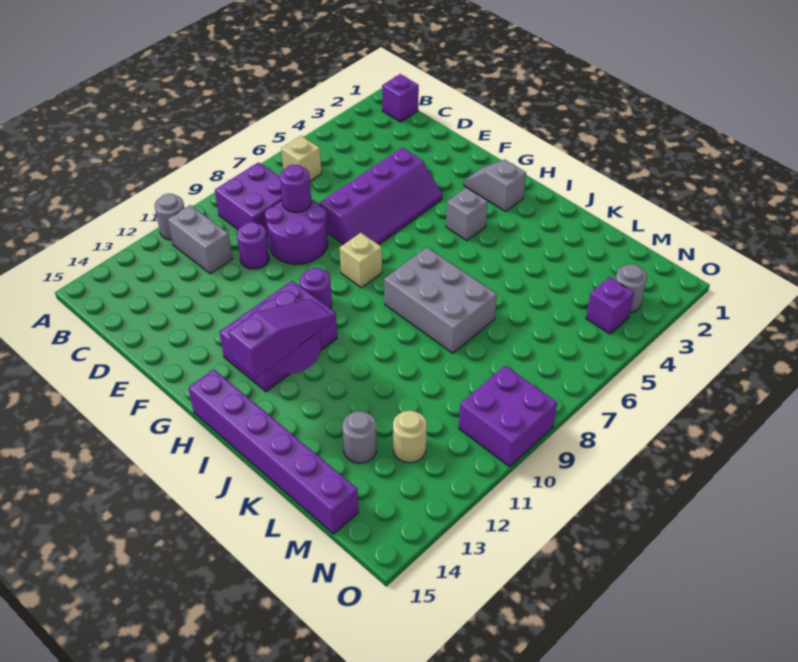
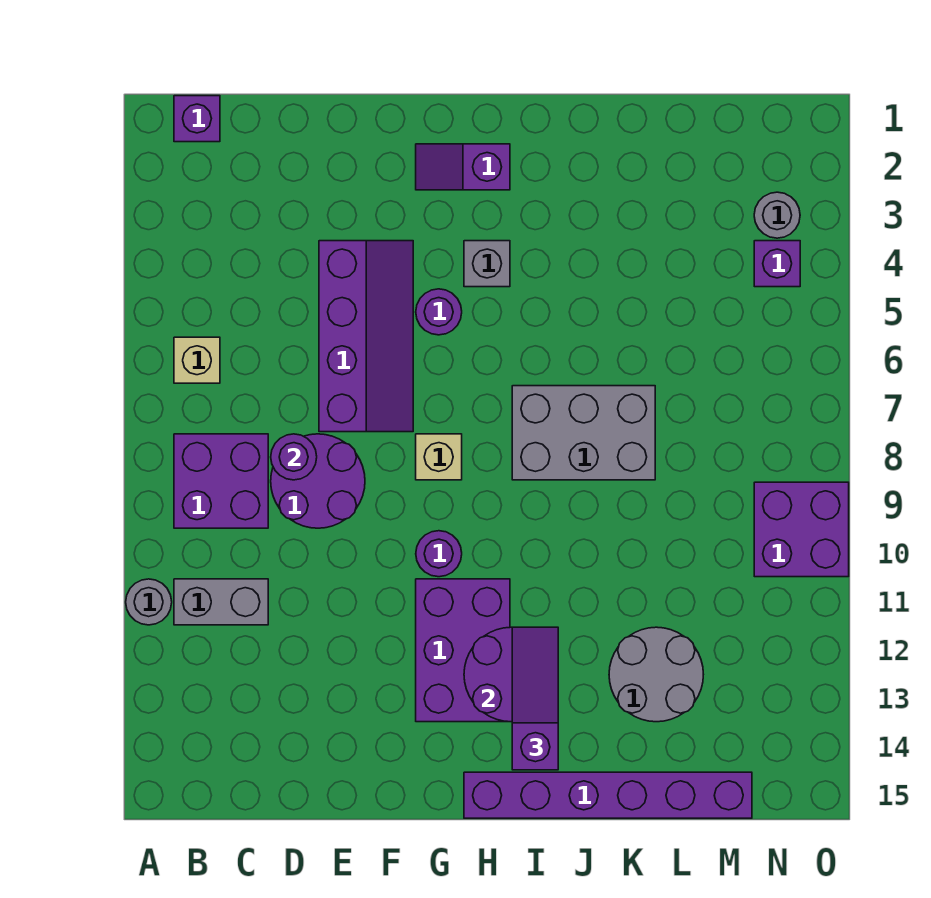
purple round brick D10 level 1 -> purple round brick G5 level 1
grey slope G2:H2 level 1 top H -> purple slope G2:H2 level 1 top H
grey round brick L13 level 1 -> grey round brick K12:L13 level 1
tan round brick M12 level 1 -> none

